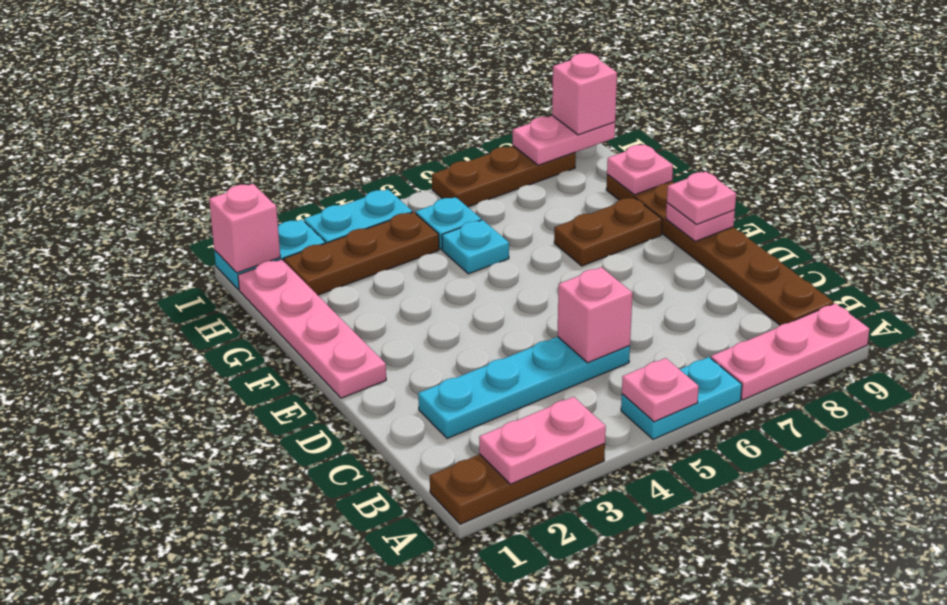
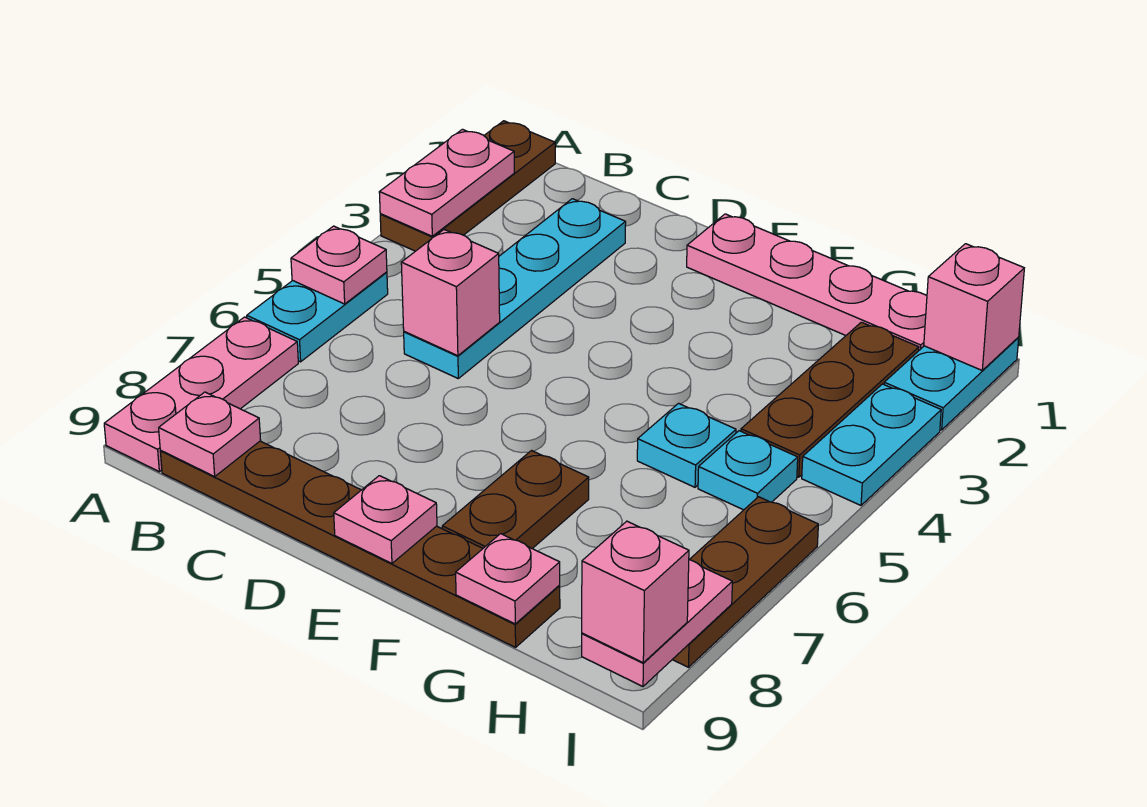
pink plate E9 level 3 -> pink plate B9 level 2

